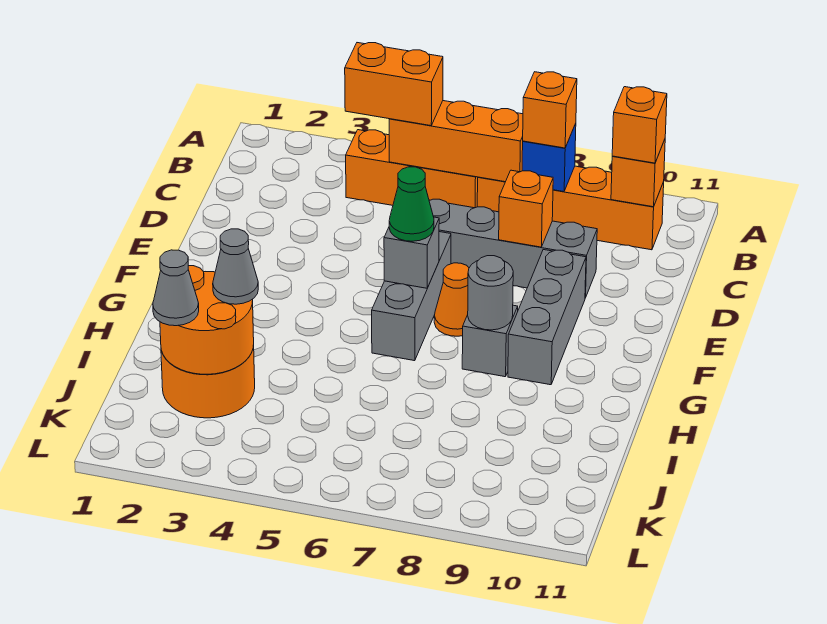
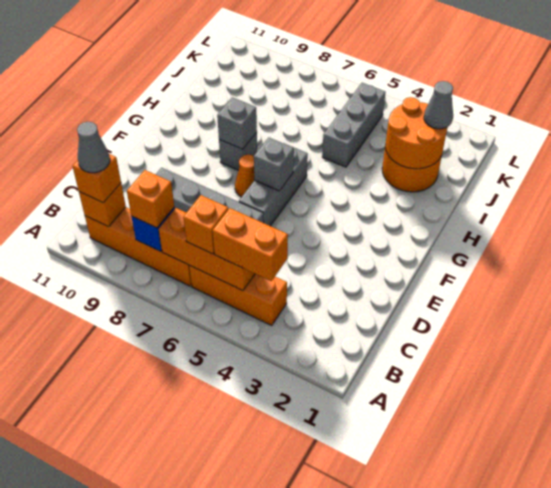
orange brick D8 level 2 -> orange brick B6 level 3
grey brick E9:G9 level 1 -> grey brick I5:K5 level 1
green cone F6 level 3 -> none
grey round brick G8 level 2 -> grey brick G8 level 2
grey cone I3 level 3 -> grey cone B10 level 4

